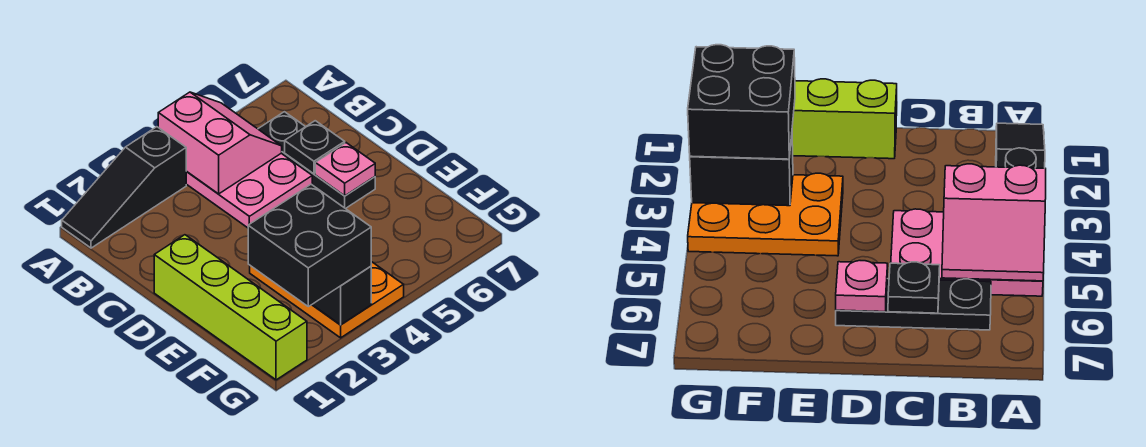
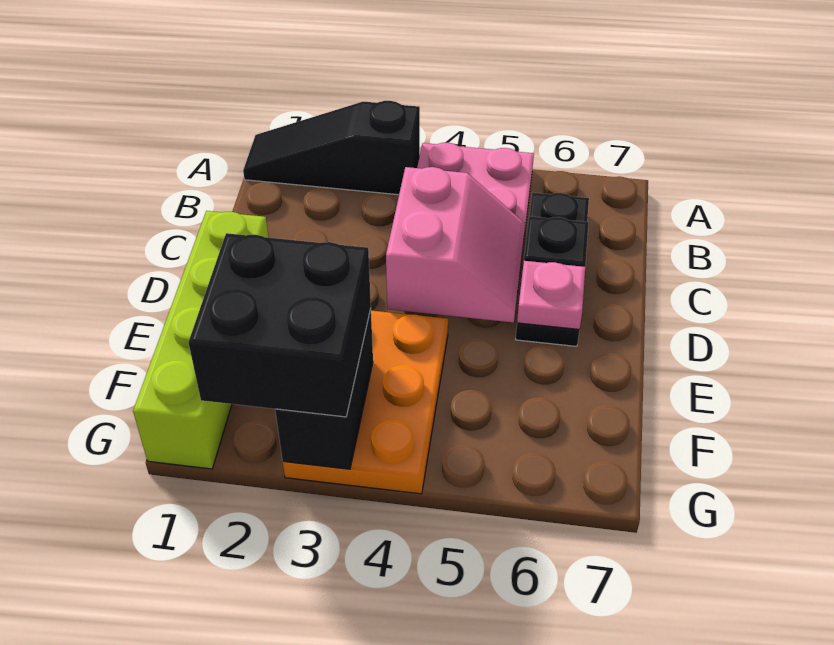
pink slope A4:B5 level 2 top 4 -> pink slope C4:D5 level 2 top 4

